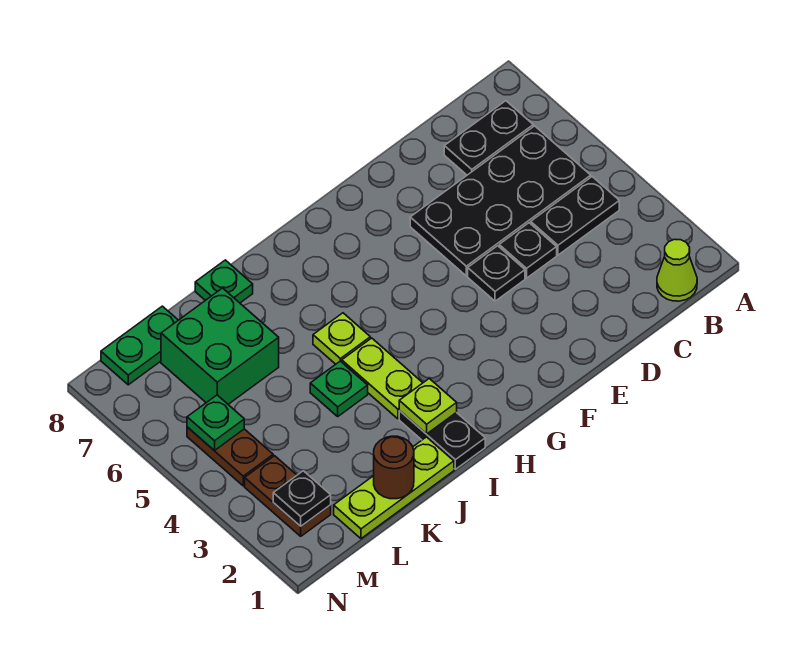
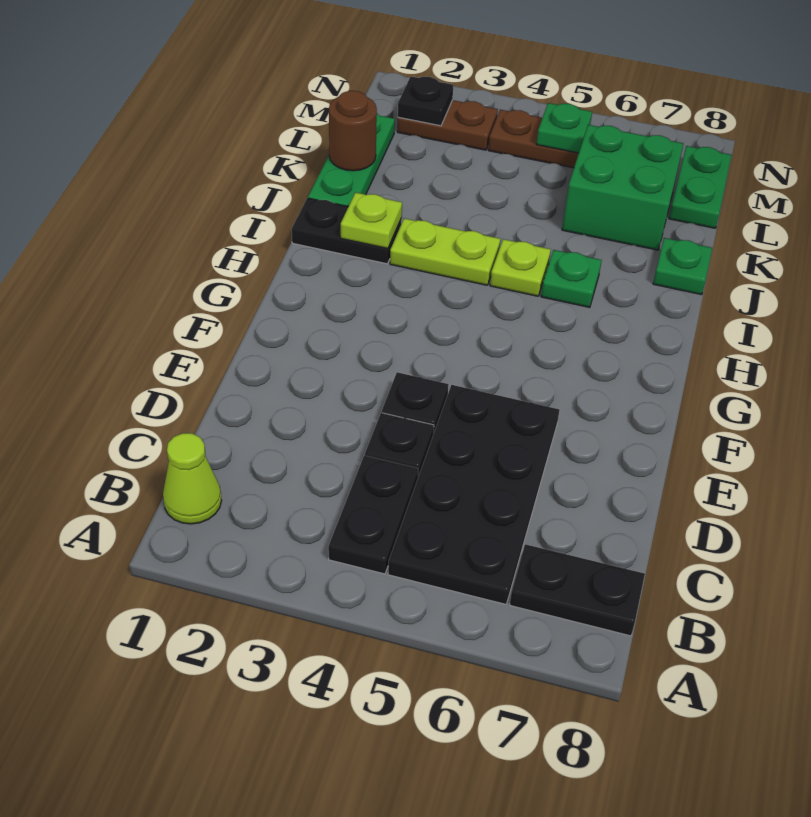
black plate B7:C7 level 1 -> black plate B7:B8 level 1
lime plate J1:L1 level 1 -> green plate J1:L1 level 1
green plate J4 level 1 -> green plate I6 level 1

